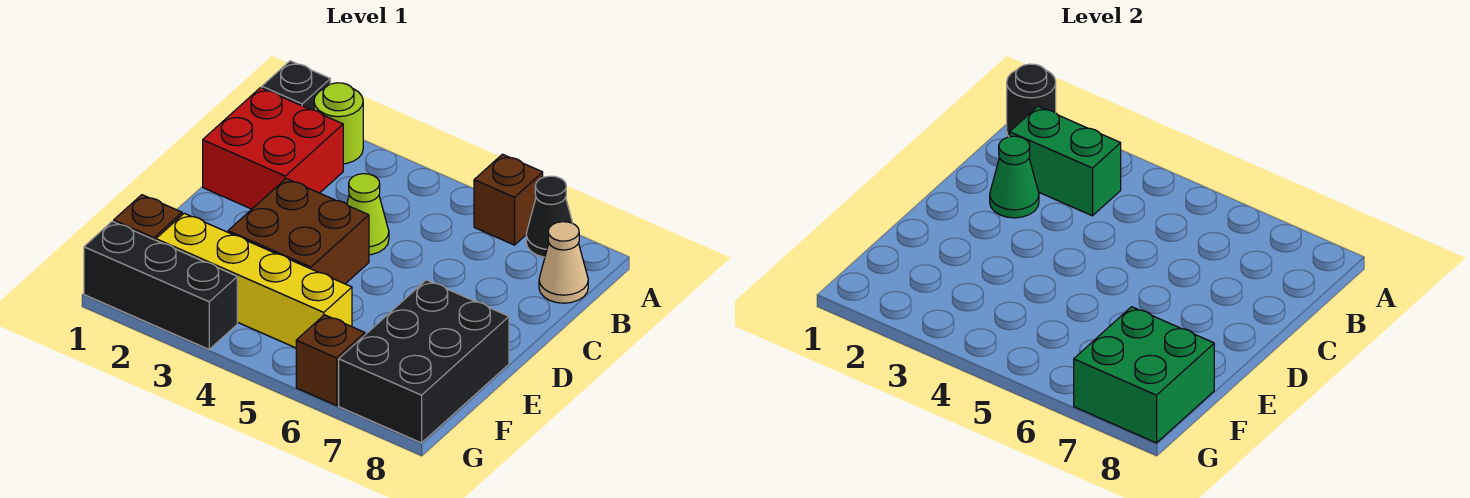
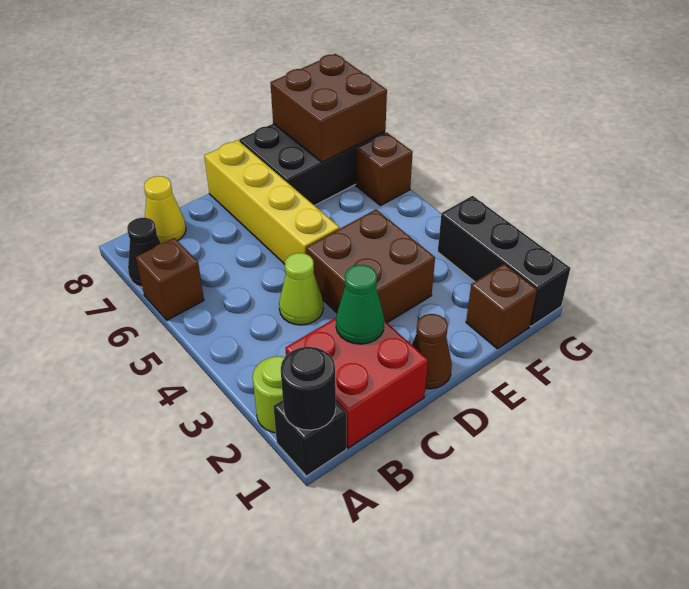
green brick B2:B3 level 2 -> none
tan cone B8 level 1 -> yellow cone B8 level 1
none -> brown cone D1 level 1
yellow brick F2:F5 level 1 -> yellow brick D5:D8 level 1
green brick F7:G8 level 2 -> brown brick F7:G8 level 2

